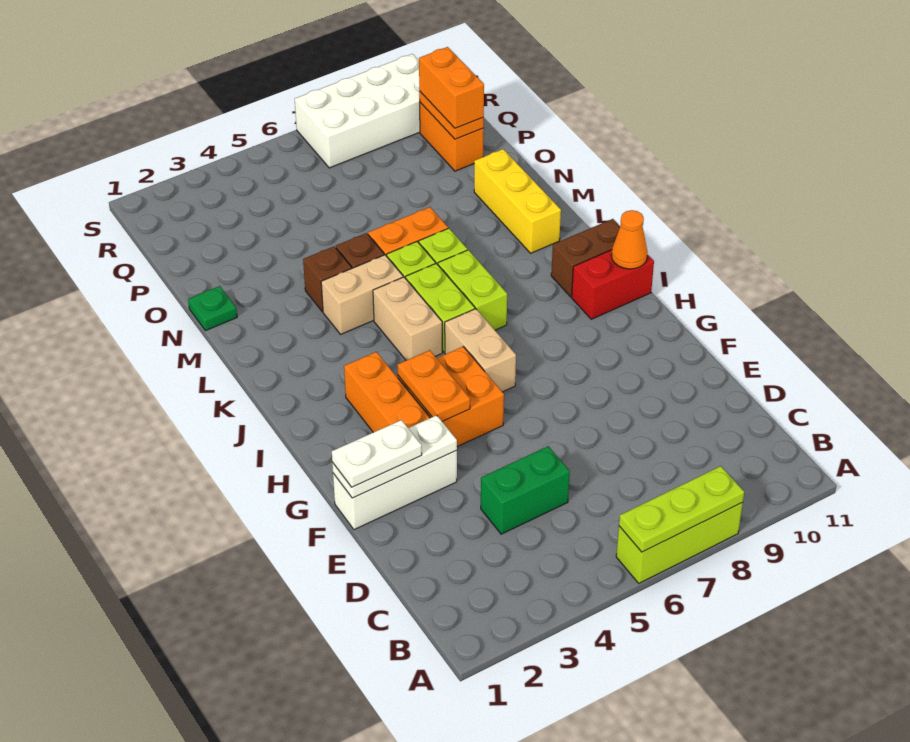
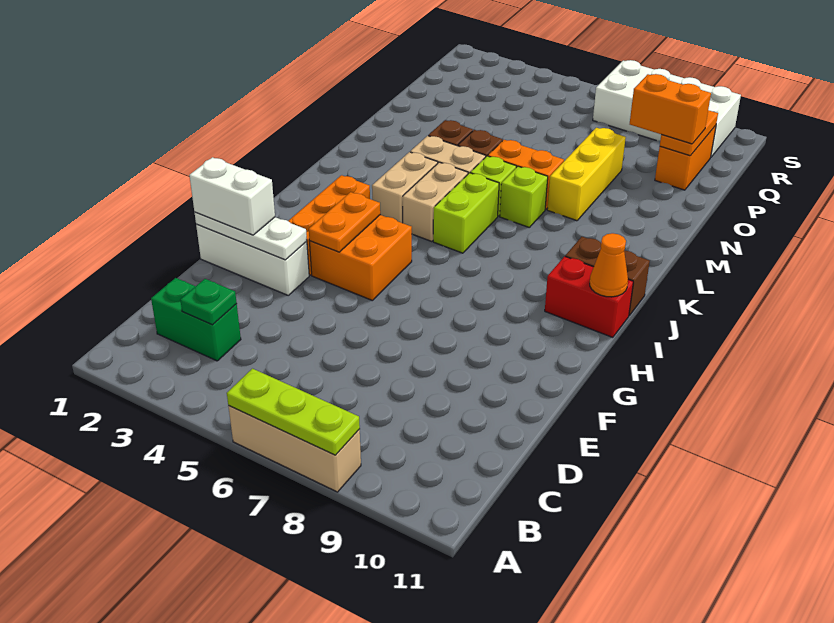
lime brick A6:A8 level 1 -> tan brick A6:A8 level 1
green brick D4:D5 level 1 -> green brick C2:C3 level 1
white plate F1:F2 level 3 -> white brick F1:F2 level 3
tan brick H6:I6 level 1 -> tan brick J4:K4 level 1
lime brick J7:K7 level 1 -> none
yellow brick L10:N10 level 1 -> yellow brick M8:O8 level 1
green plate N1 level 1 -> green plate C3 level 2
orange brick P10:Q10 level 3 -> orange brick P9:P10 level 3

